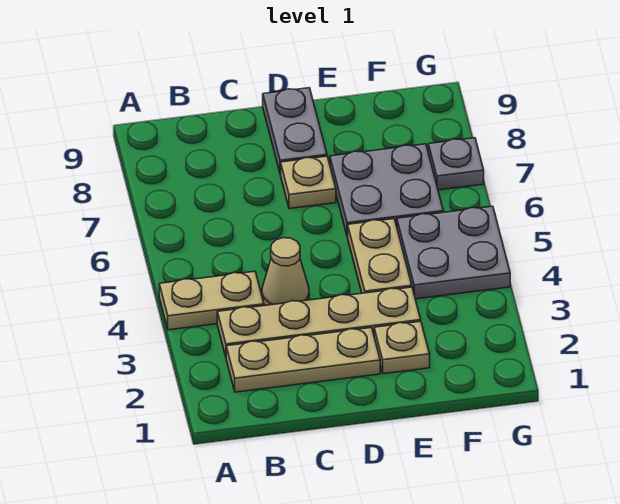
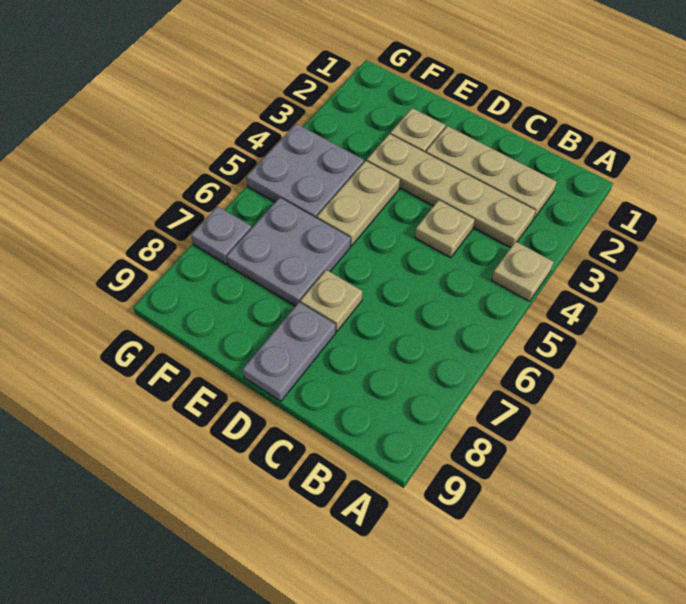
tan plate A4:B4 level 1 -> tan plate A4 level 1
tan cone C4 level 1 -> tan plate C4 level 1

